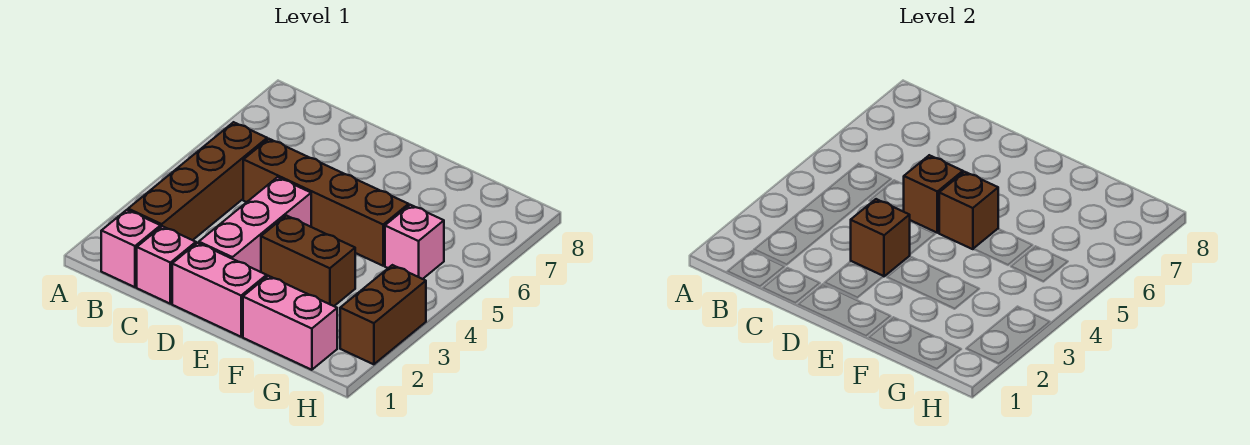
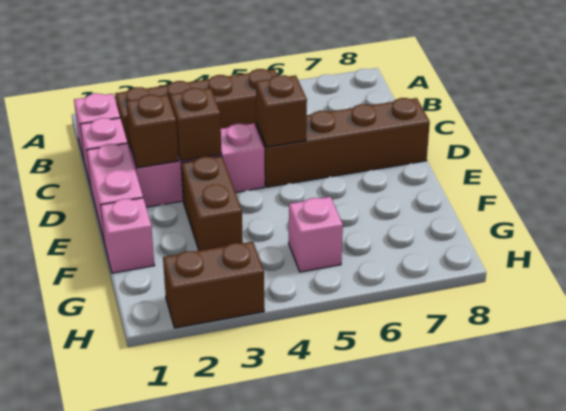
brown brick C5:F5 level 1 -> brown brick D5:D8 level 1
brown brick E5 level 2 -> brown brick D2 level 2
pink brick F1:G1 level 1 -> pink brick F1 level 1

